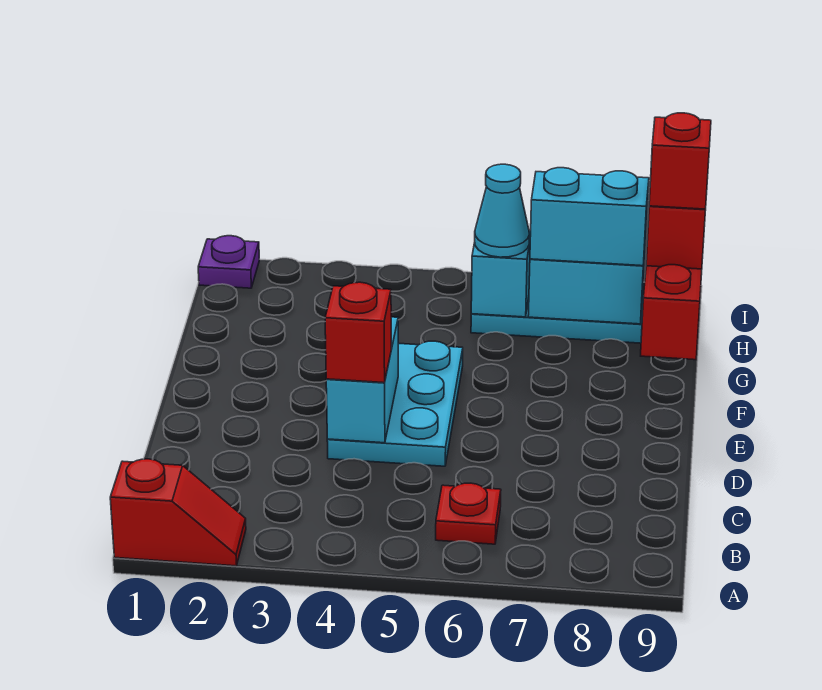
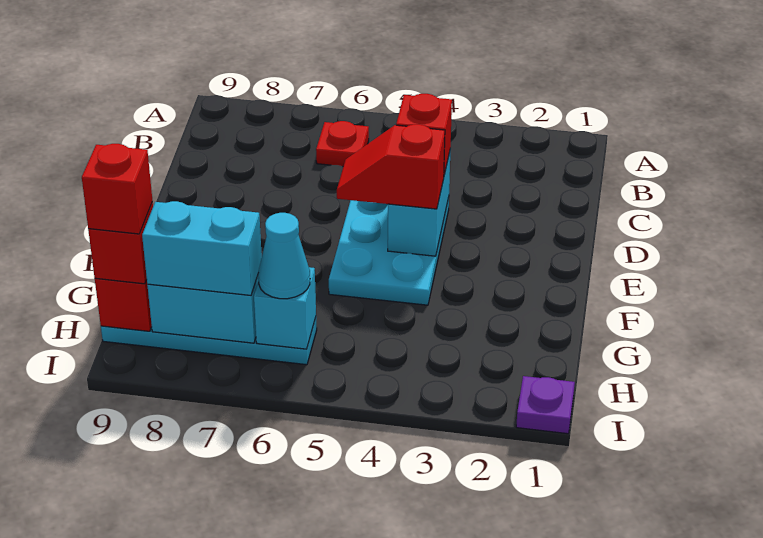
red slope A1:A2 level 1 top 1 -> red slope E4:E5 level 3 top 4

